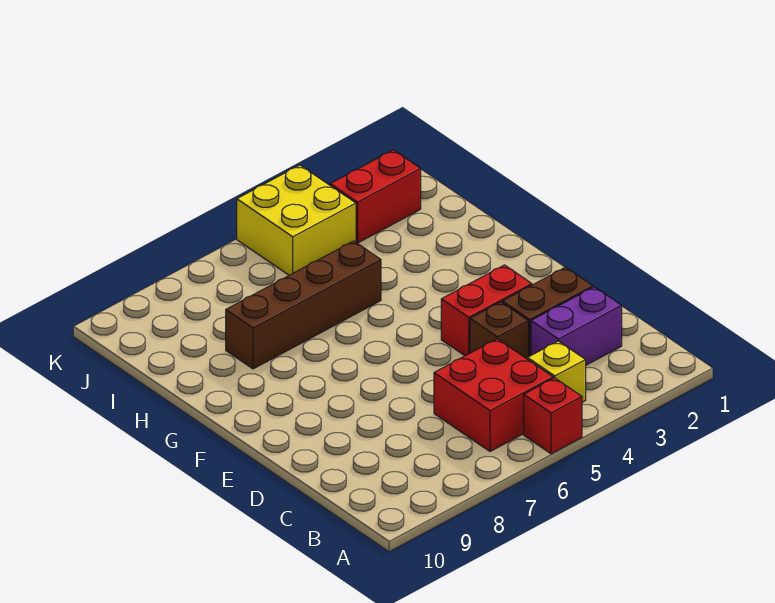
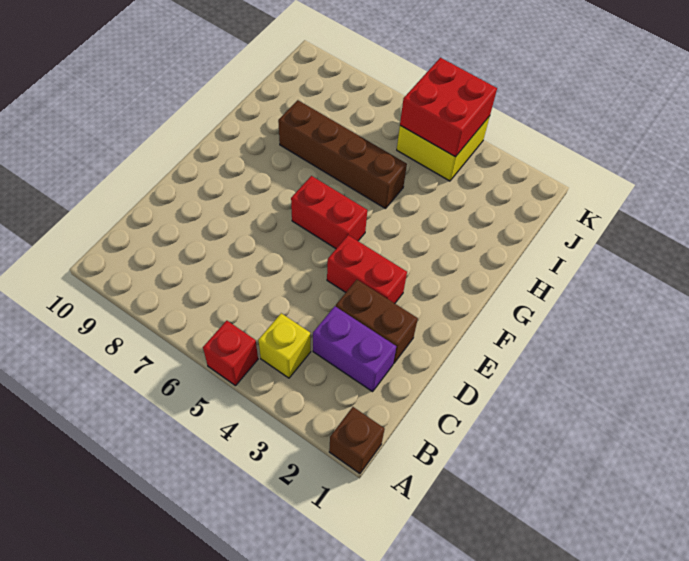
red brick B5:C6 level 1 -> red brick J4:K5 level 2
brown brick D4 level 1 -> brown brick A1 level 1
red brick J2:J3 level 1 -> red brick F5:F6 level 1

